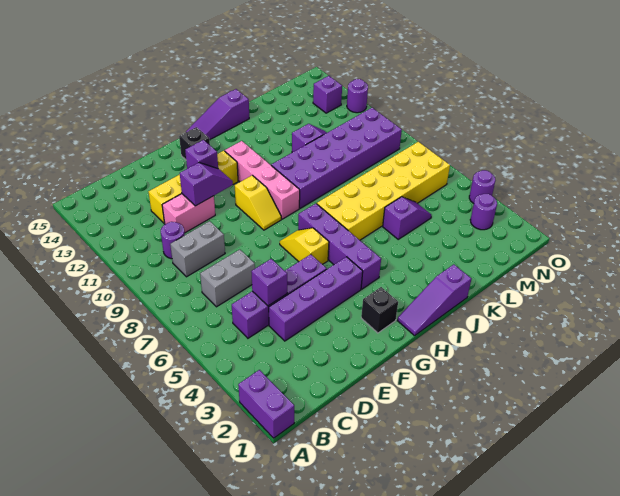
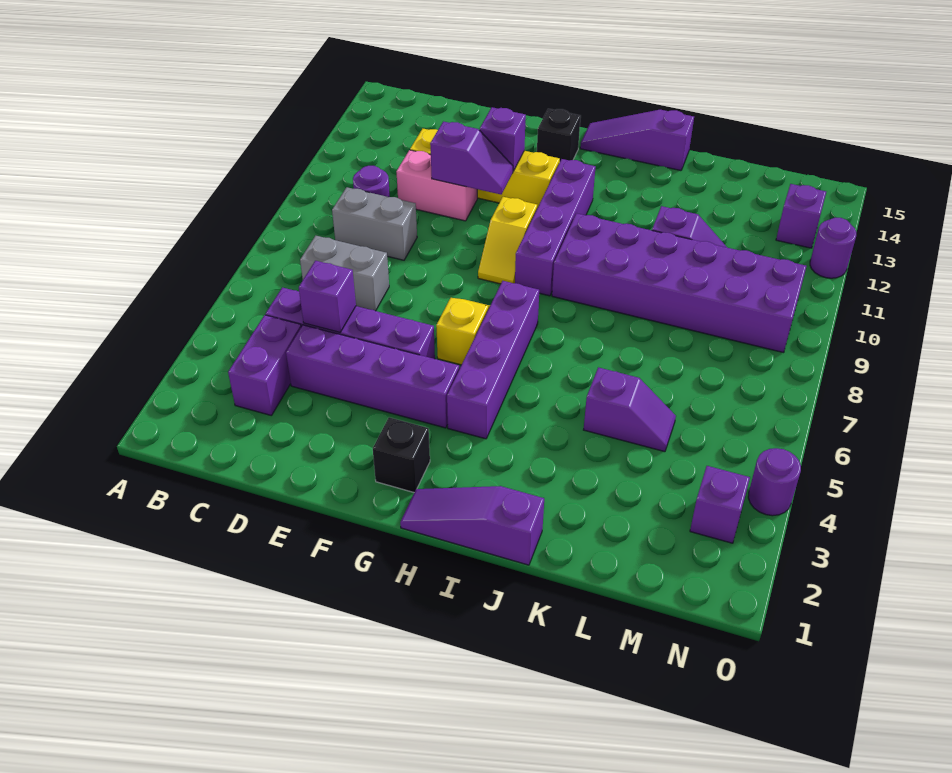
purple brick A1:A2 level 1 -> purple brick C3:C4 level 1
pink brick H9:H12 level 1 -> purple brick H9:H12 level 1
yellow brick I6:N7 level 1 -> none
purple round brick N3 level 1 -> purple brick N3 level 1

